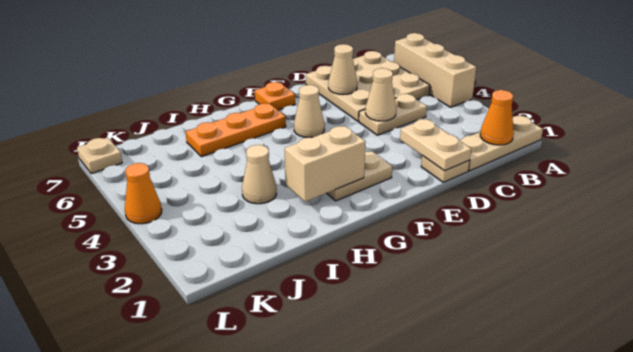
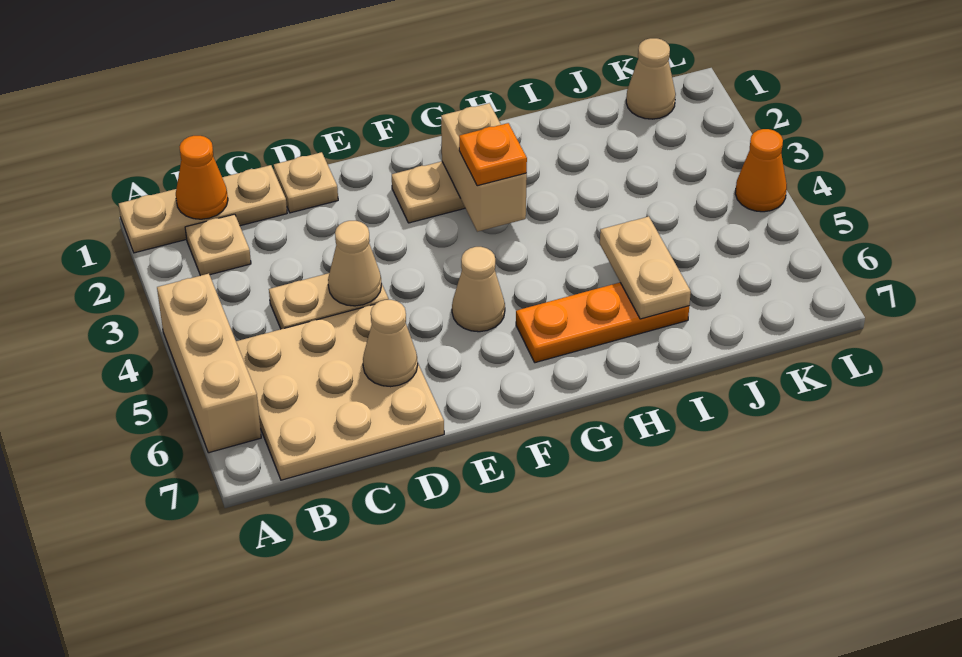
tan plate D1:D2 level 2 -> tan plate I5:I6 level 2
orange plate F7 level 1 -> orange plate G3 level 3
tan brick G2:H2 level 2 -> tan brick G2:G3 level 2
tan cone I3 level 1 -> tan cone K1 level 1
tan plate L7 level 1 -> tan plate B2 level 1

